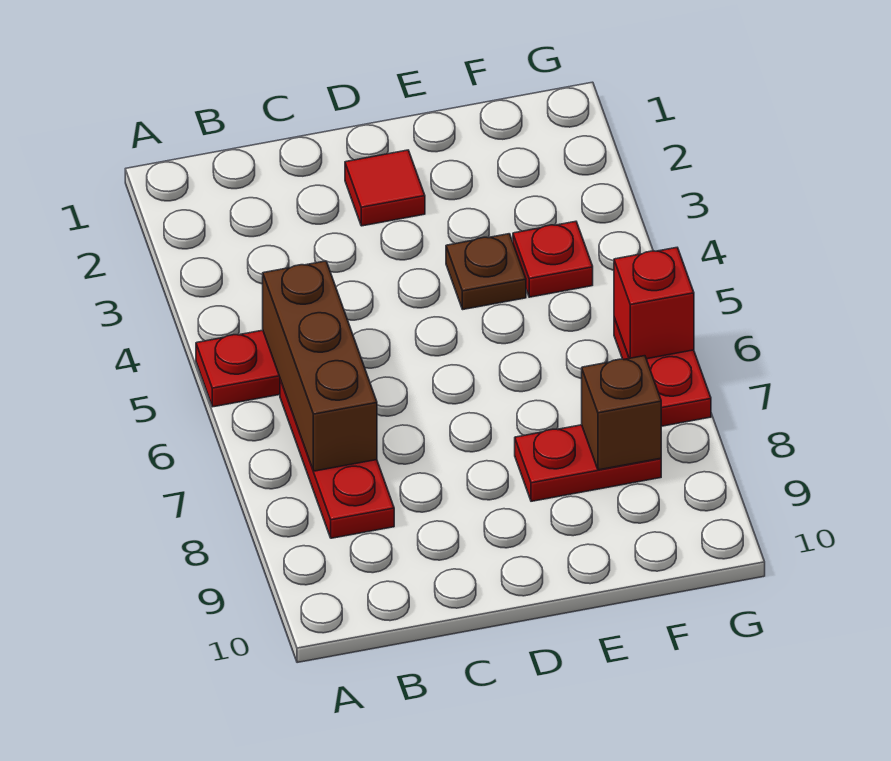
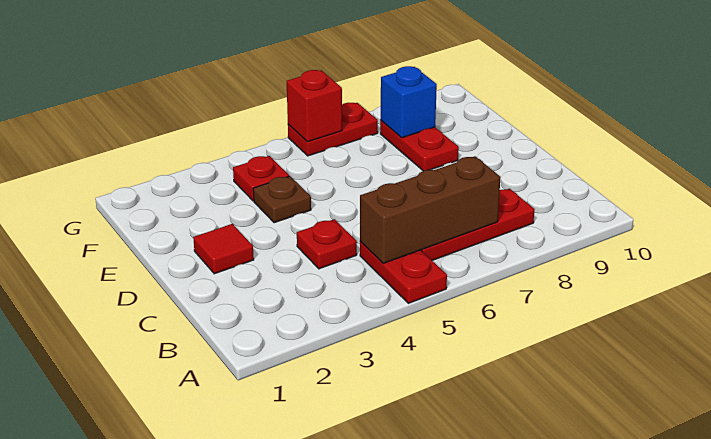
none -> red plate C4 level 1
brown brick F8 level 2 -> blue brick F8 level 2

